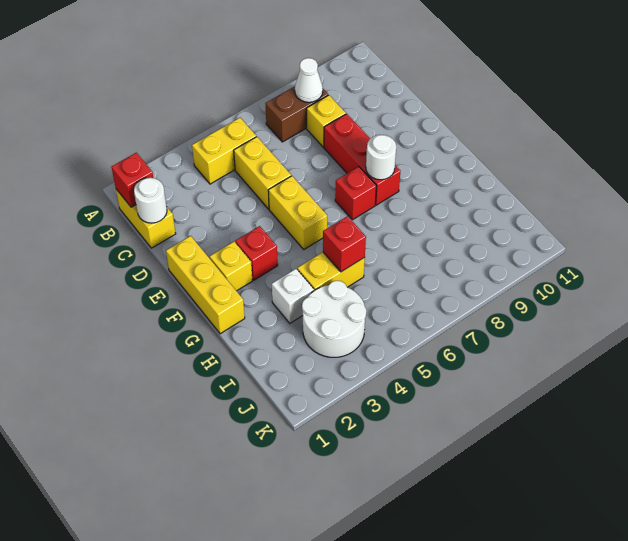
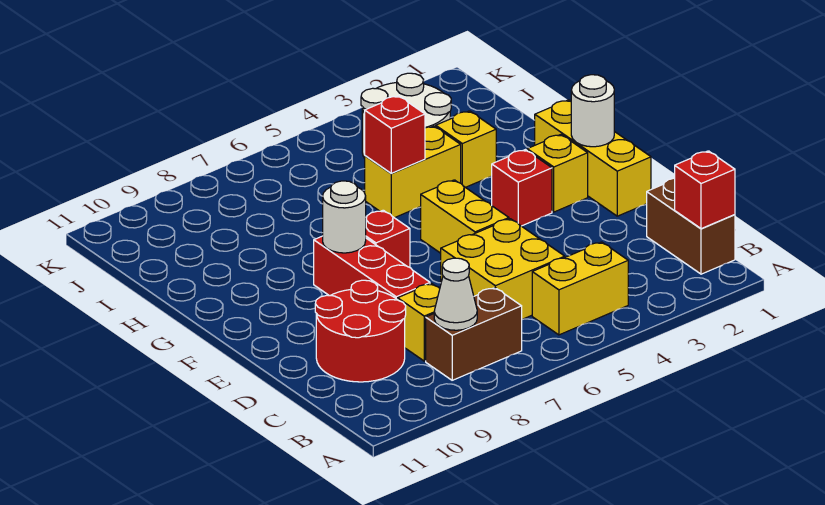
yellow brick B1:C1 level 1 -> brown brick B1:C1 level 1
white round brick C1 level 2 -> white round brick F1 level 2
yellow brick C5:D5 level 1 -> yellow brick C5:D6 level 1
none -> red round brick C9:D10 level 1
white brick H3 level 1 -> yellow brick H3 level 1

